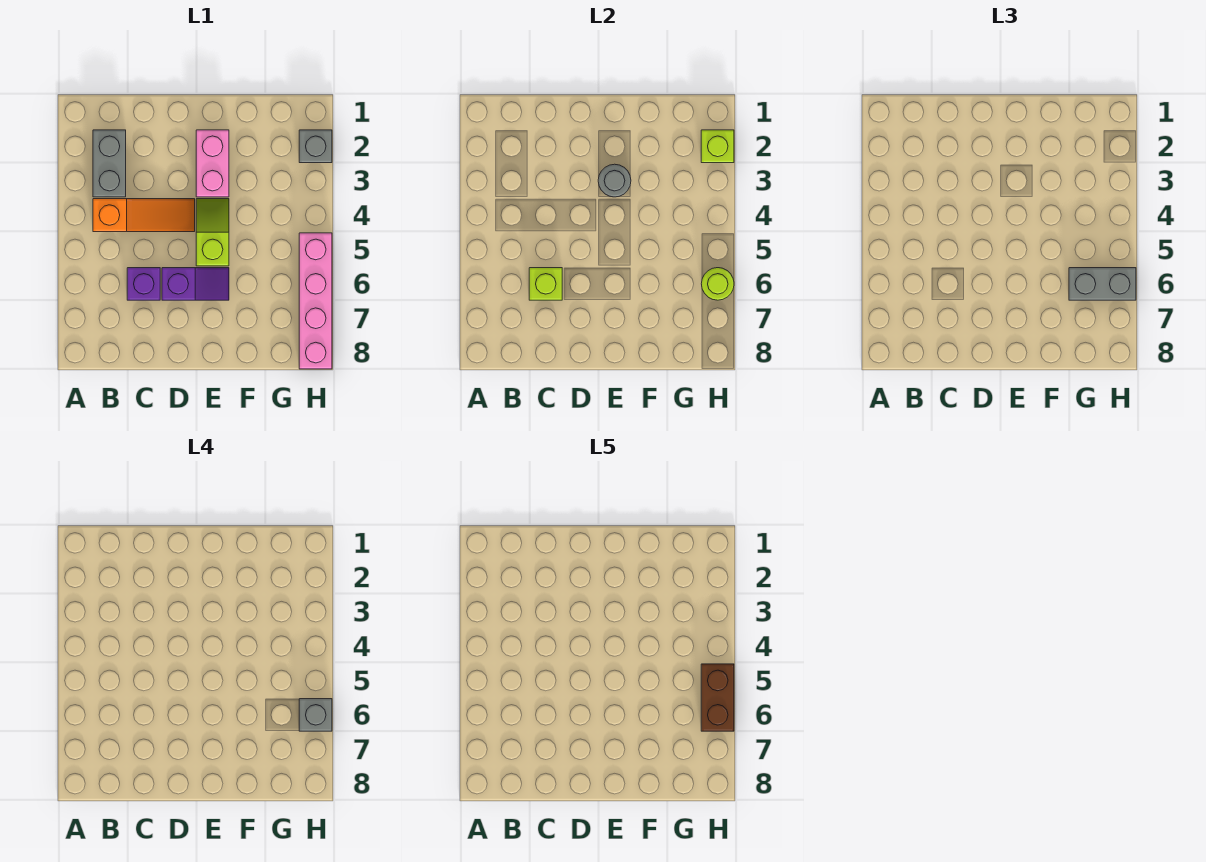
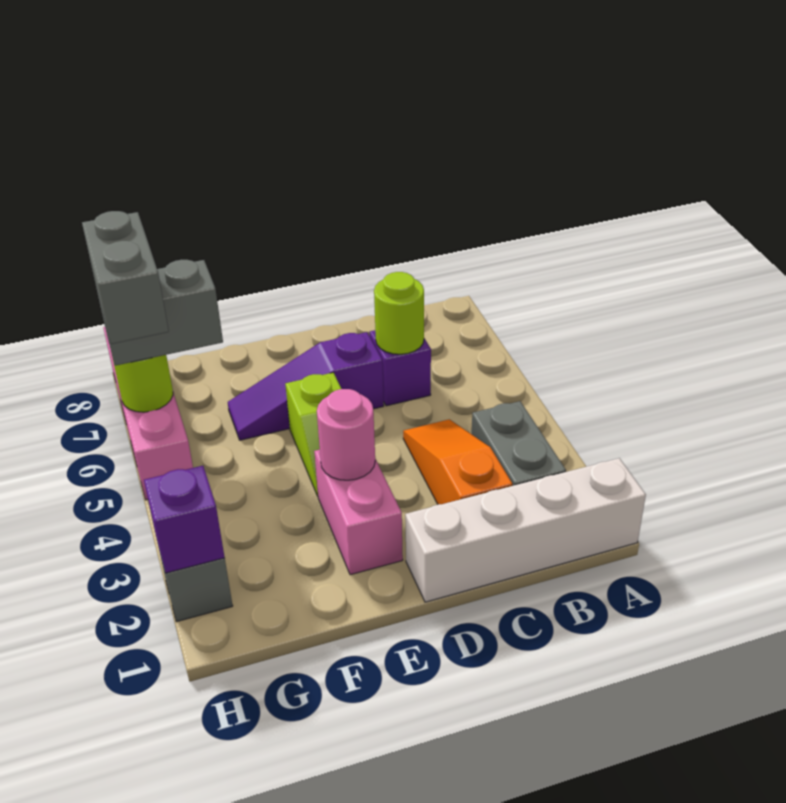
none -> white brick A1:D1 level 1
orange slope B4:D4 level 1 top B -> orange slope C2:C4 level 1 top 2
lime brick C6 level 2 -> lime round brick C6 level 2
purple slope D6:E6 level 1 top D -> purple slope D6:F6 level 1 top D
grey round brick E3 level 2 -> pink round brick E3 level 2
lime brick H2 level 2 -> purple brick H2 level 2
brown brick H5:H6 level 5 -> none
grey brick H6 level 4 -> grey brick H5:H6 level 4

